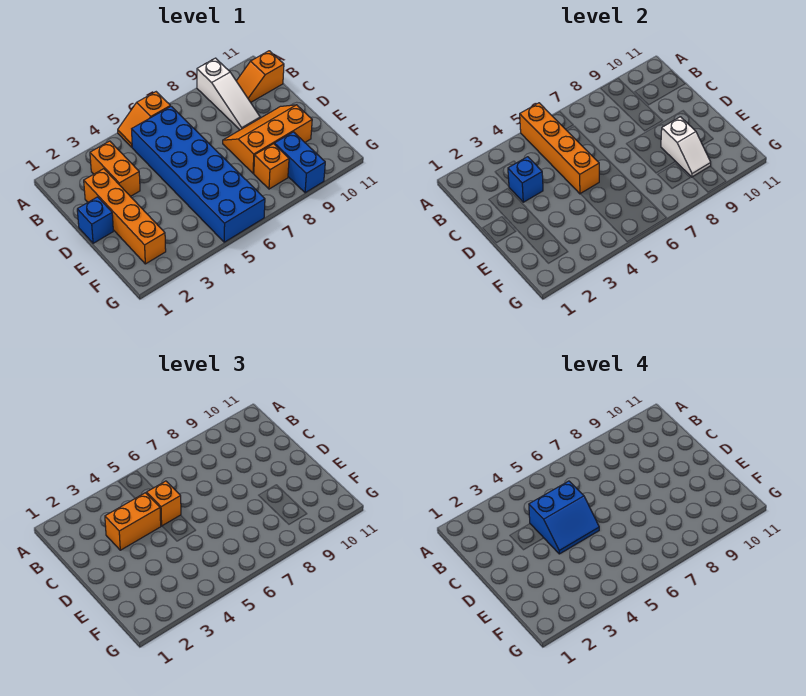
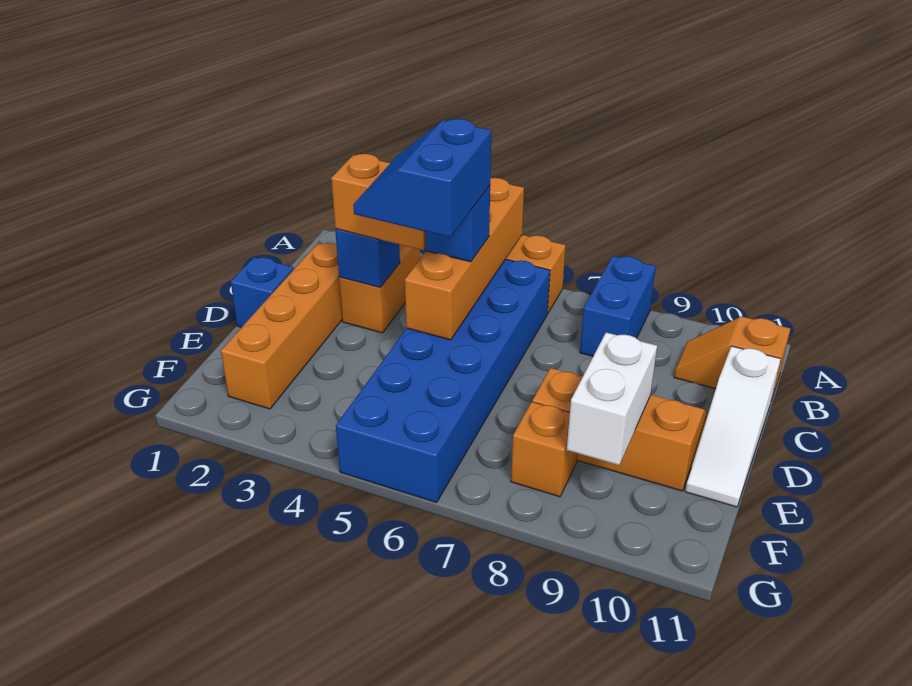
white slope A9:C9 level 1 top A -> white slope C11:E11 level 1 top C
blue slope C4:D5 level 4 top C -> blue slope C4:D5 level 4 top 5
orange brick C5 level 3 -> blue brick C5 level 3
white slope E9:F9 level 2 top E -> white brick E9:F9 level 2
blue brick F9:G9 level 1 -> blue brick A8:B8 level 1

